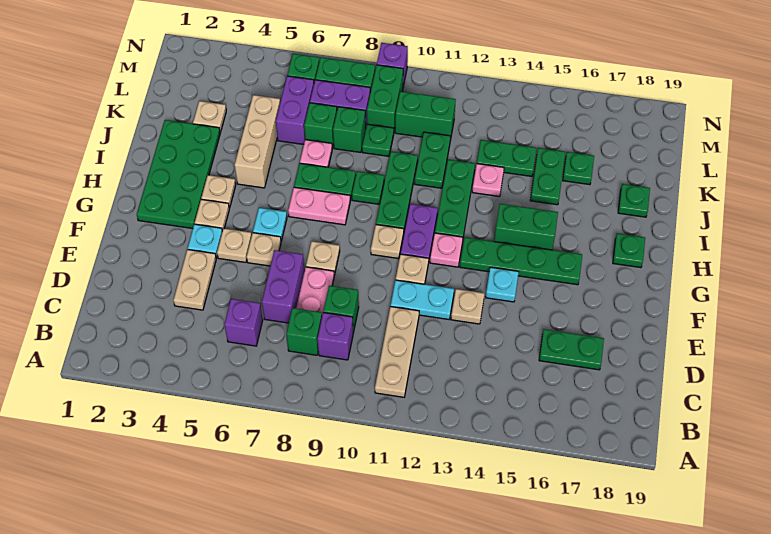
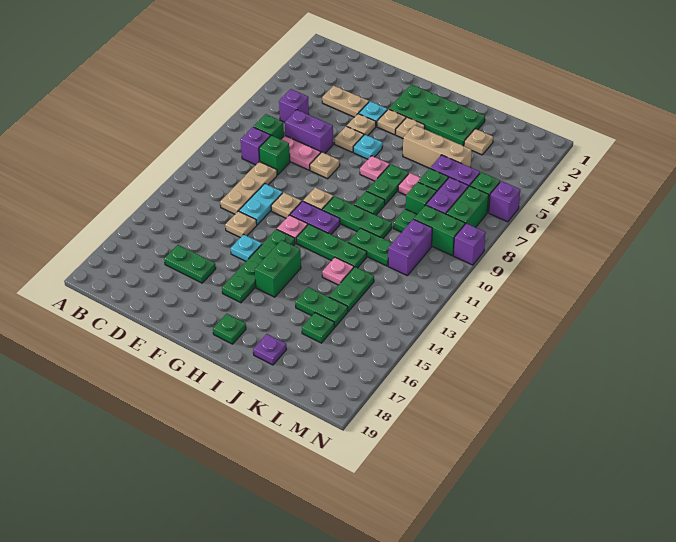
tan plate B11:D11 level 1 -> tan plate D10:D12 level 1
green plate D16:D17 level 1 -> green plate D16:E16 level 1
pink plate H7:H8 level 1 -> pink plate H7 level 1
green plate J18 level 1 -> purple plate J18 level 1
green brick L10:L11 level 1 -> purple brick L10:L11 level 1
none -> purple brick N6 level 1

